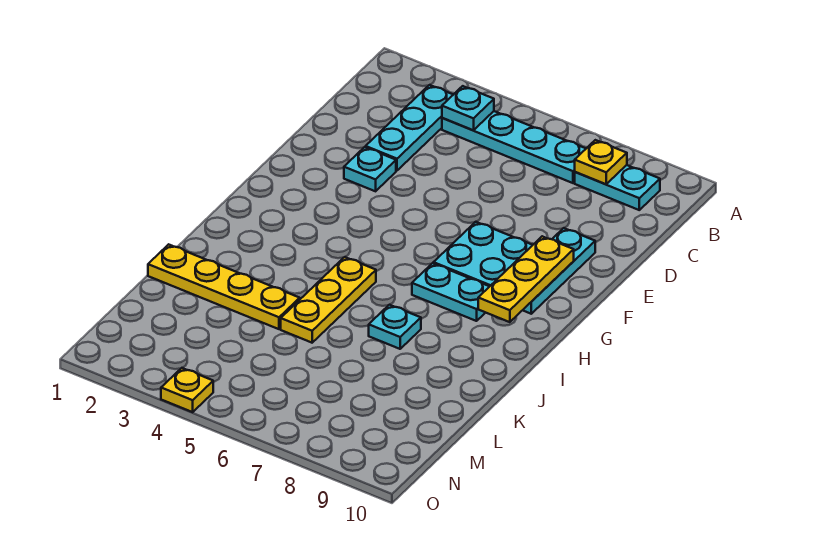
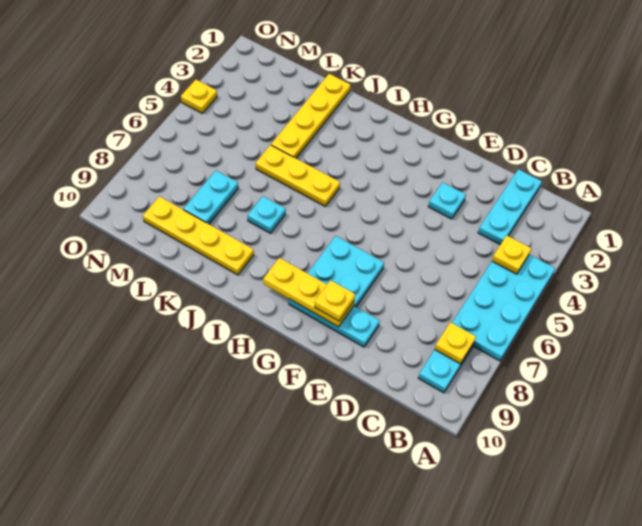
cyan plate B3:D3 level 1 -> cyan plate C1:C3 level 1
cyan plate B4:B7 level 1 -> cyan plate A4:B7 level 1
cyan plate B4 level 2 -> yellow plate B4 level 2
none -> yellow plate F9 level 3
cyan plate H7:H8 level 1 -> cyan plate L7:L8 level 1
none -> yellow plate J9:M9 level 1

